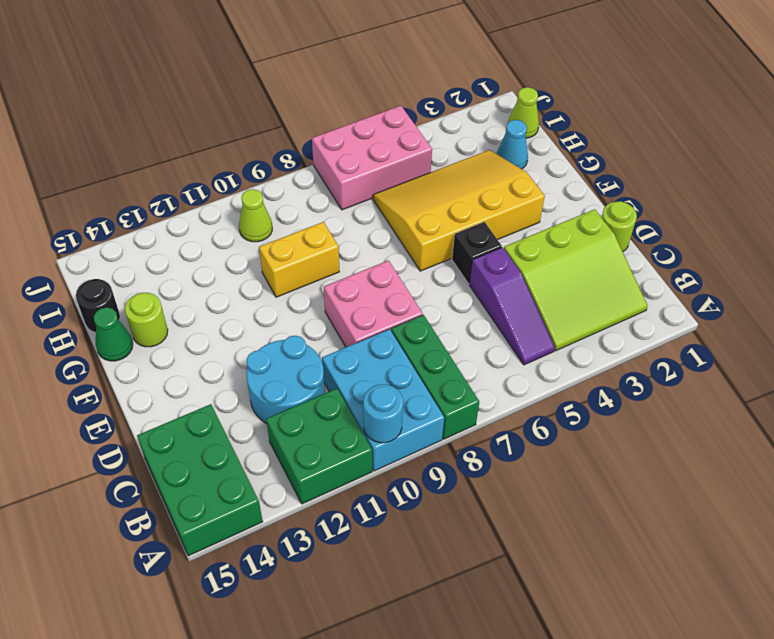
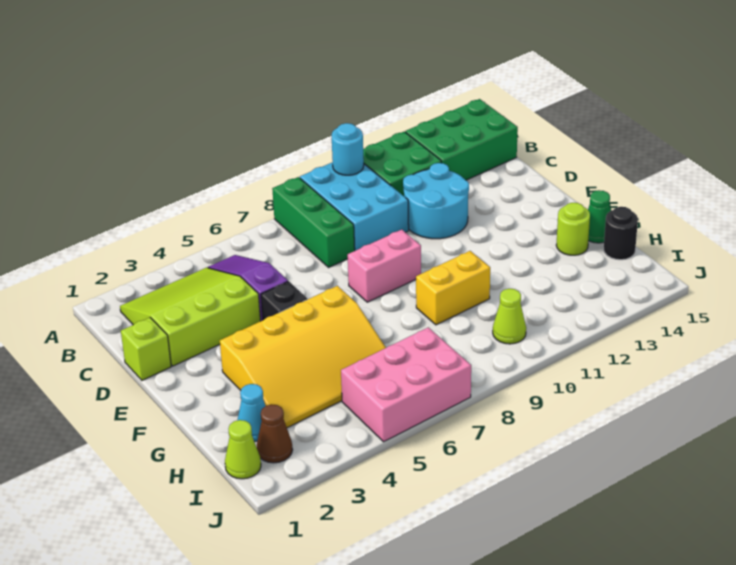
green brick A14:C15 level 1 -> green brick A13:B15 level 1
lime round brick D1 level 1 -> lime brick D1 level 1
pink brick D8:E9 level 1 -> pink brick E8:E9 level 1
none -> brown cone I2 level 1

